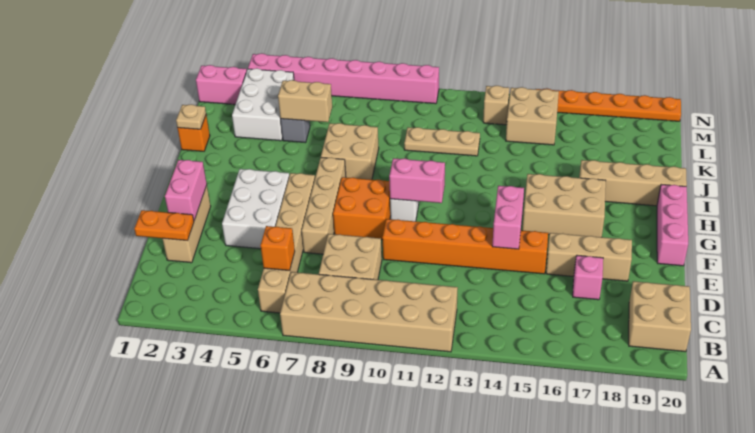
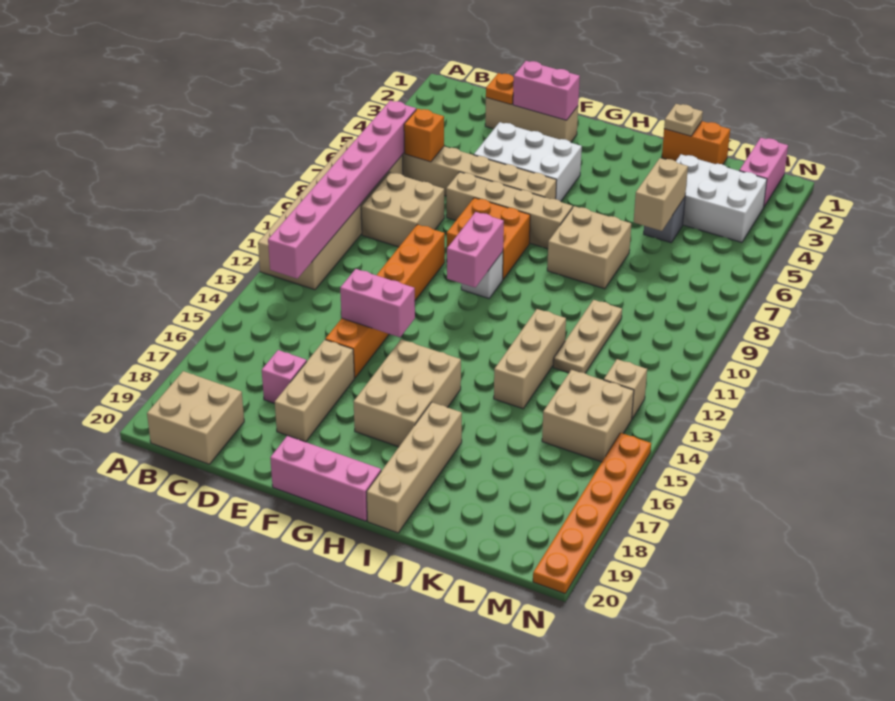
orange plate D1:D2 level 2 -> orange plate D2 level 2
orange brick J1 level 1 -> orange brick J1:K1 level 1
none -> tan brick J12:J14 level 1
pink brick N3:N10 level 1 -> pink brick B6:B13 level 2

